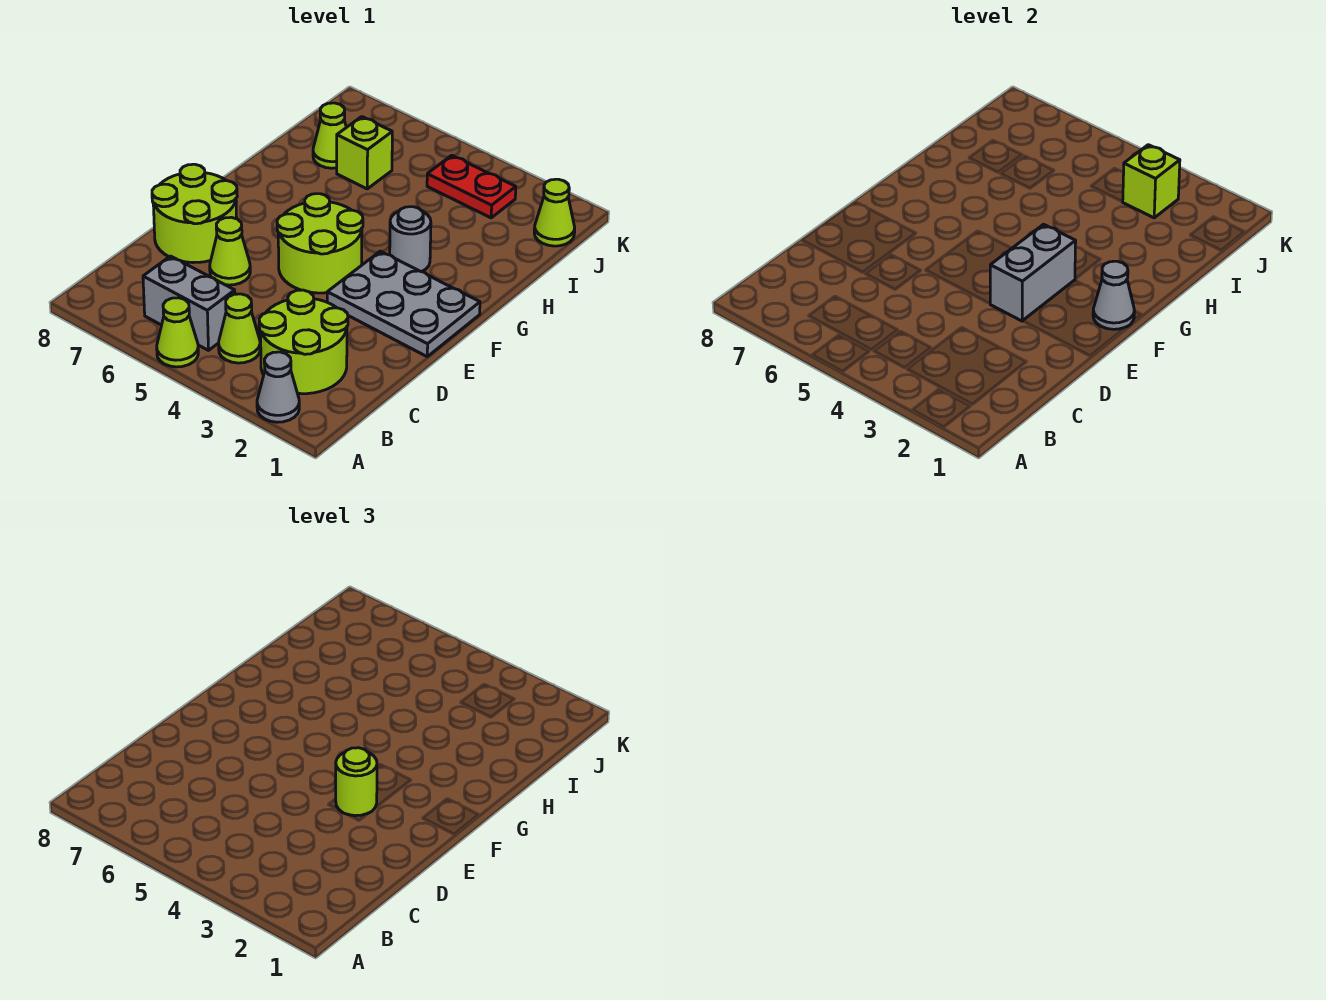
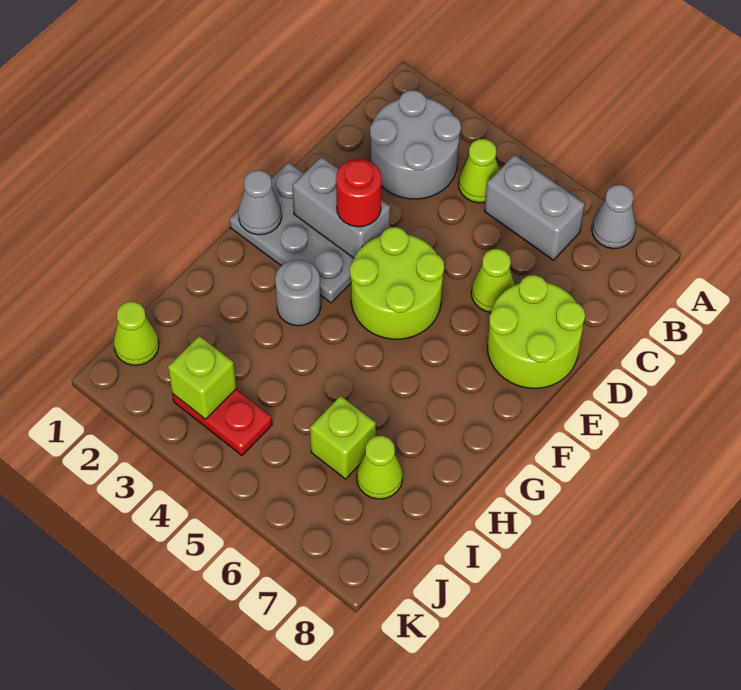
grey cone A2 level 1 -> grey cone A7 level 1
lime cone A5 level 1 -> none
lime round brick B2:C3 level 1 -> grey round brick B2:C3 level 1
grey brick E3:F3 level 2 -> grey brick E2:E3 level 2
lime round brick E3 level 3 -> red round brick E3 level 3

